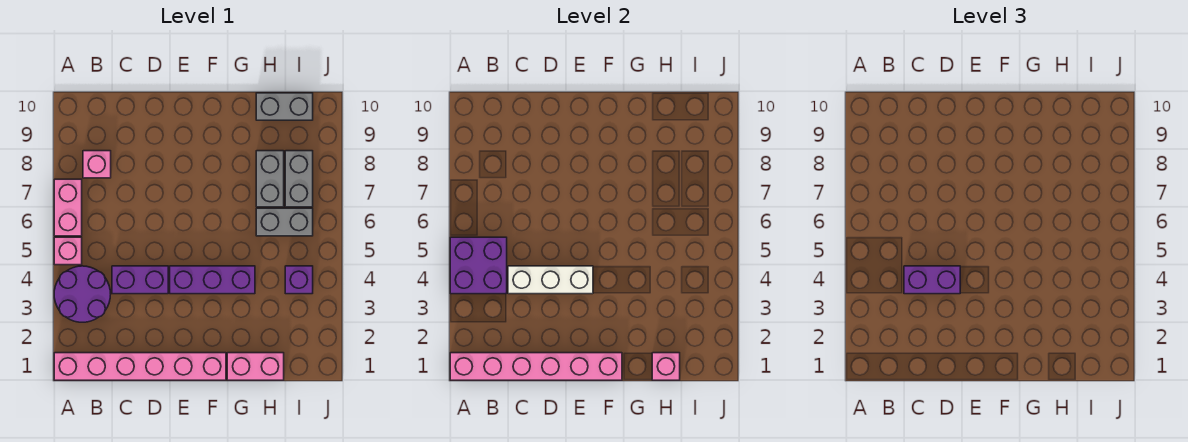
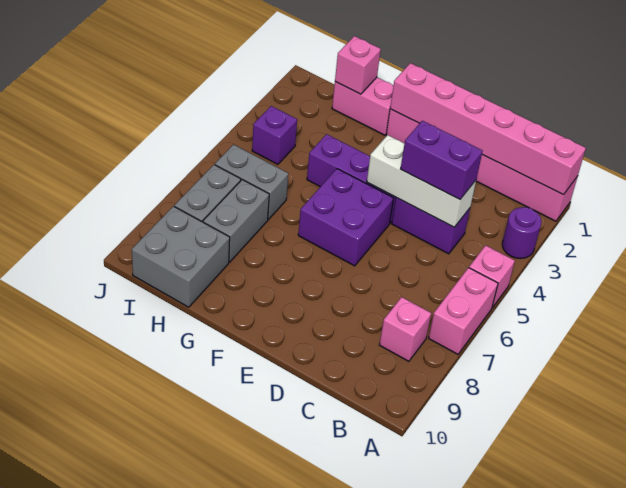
purple round brick A3:B4 level 1 -> purple round brick A3 level 1
purple brick A4:B5 level 2 -> purple brick E5:F6 level 1
grey brick H10:I10 level 1 -> grey brick H9:I10 level 1

